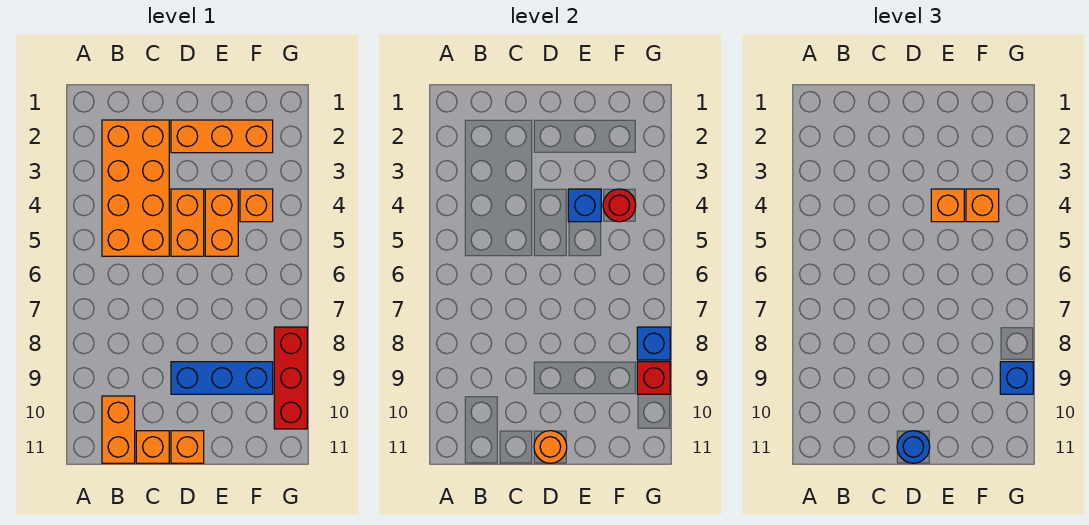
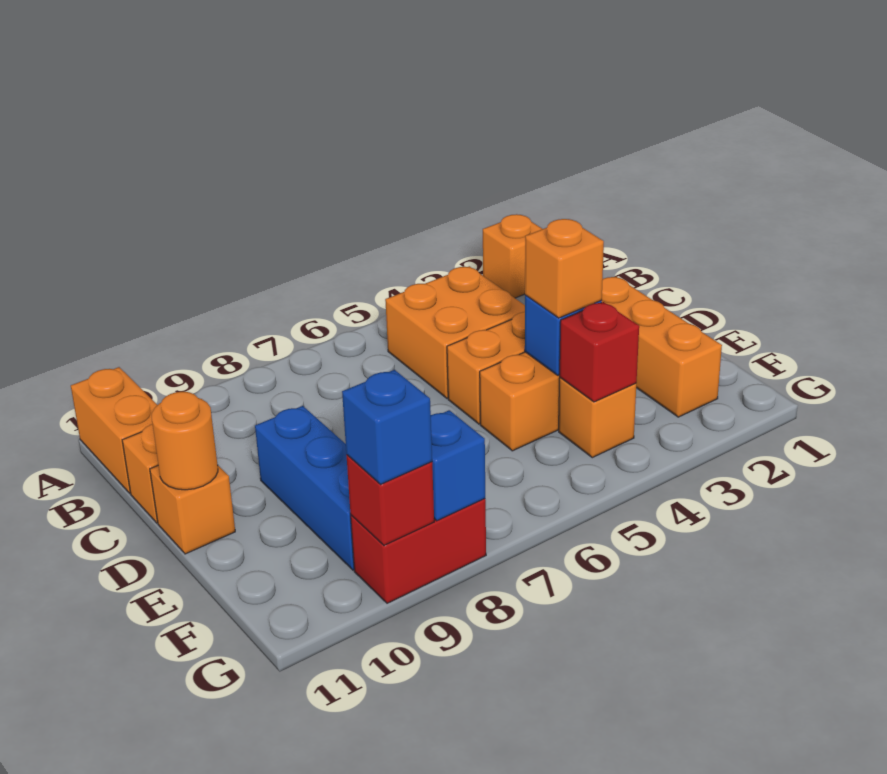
orange brick B2:C5 level 1 -> orange brick B4:C5 level 1
orange brick B10:B11 level 1 -> orange brick A11:B11 level 1
blue round brick D11 level 3 -> none
red round brick F4 level 2 -> red brick F4 level 2
orange brick F4 level 3 -> orange brick A2 level 1
red brick G8:G10 level 1 -> red brick G8:G9 level 1

